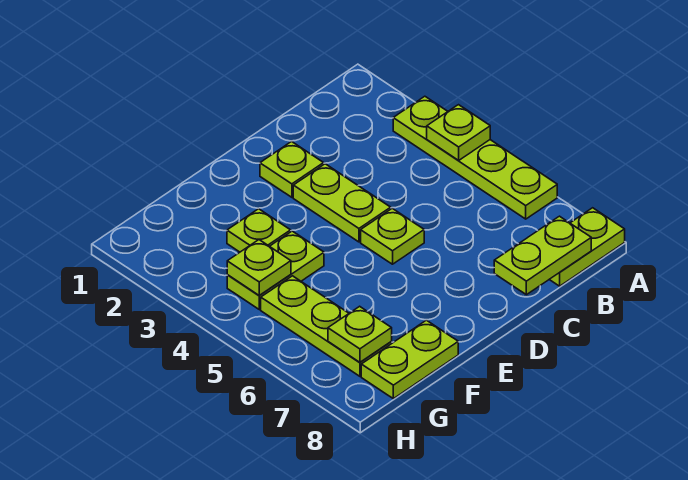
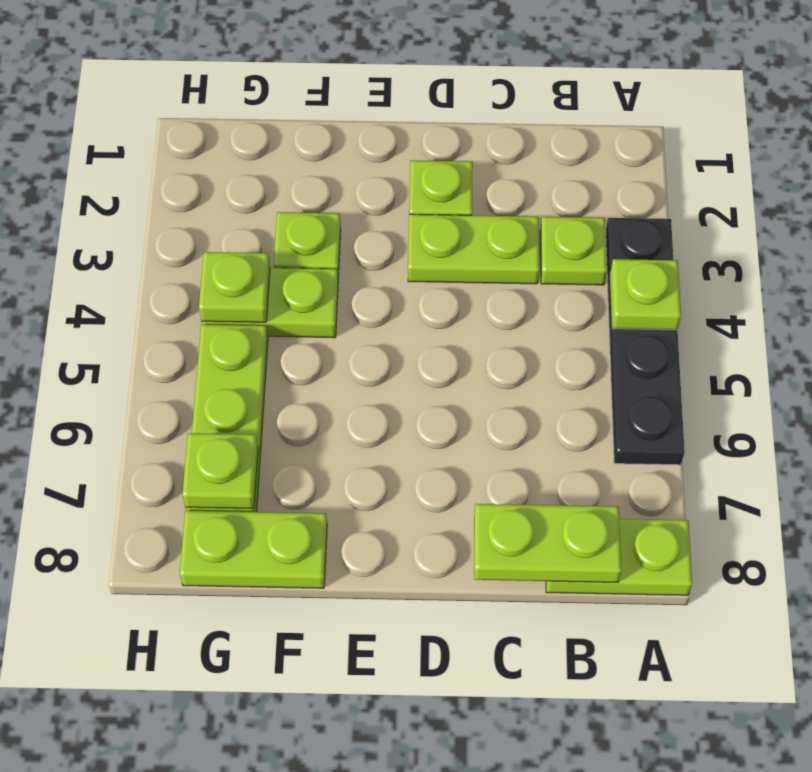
lime plate A3:A6 level 1 -> black plate A3:A6 level 1
lime plate D3:D4 level 1 -> lime plate C3:D3 level 1
lime plate D5 level 1 -> lime plate B3 level 1

